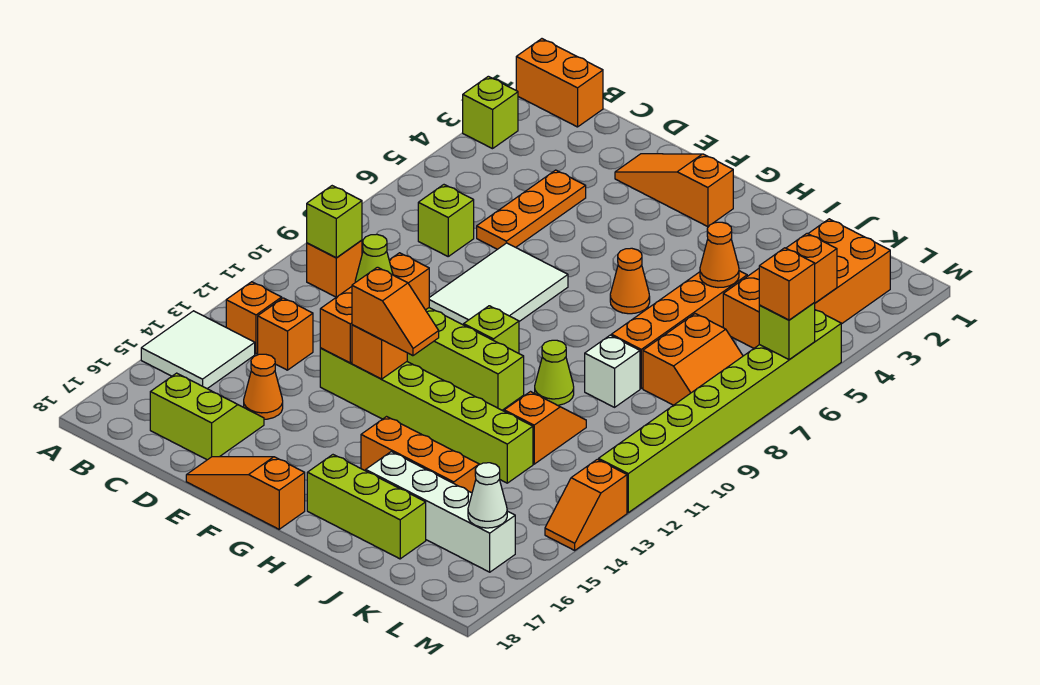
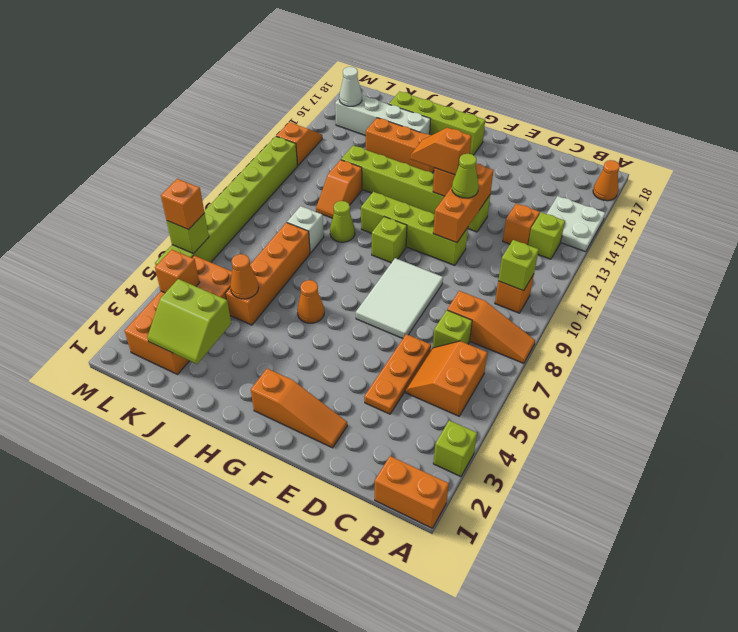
white tile A14:B15 level 1 -> white plate A14:B15 level 1
orange brick B13 level 1 -> lime brick B13 level 1
lime slope C16:D17 level 1 top 17 -> lime slope J2:K3 level 2 top 3
orange cone D15 level 1 -> orange cone A17 level 1
orange slope E18:G18 level 1 top G -> orange slope A8:C8 level 1 top C
lime brick H17:J17 level 1 -> lime brick G17:J17 level 1
orange slope K7:L8 level 1 top K -> orange slope B5:C6 level 1 top B

